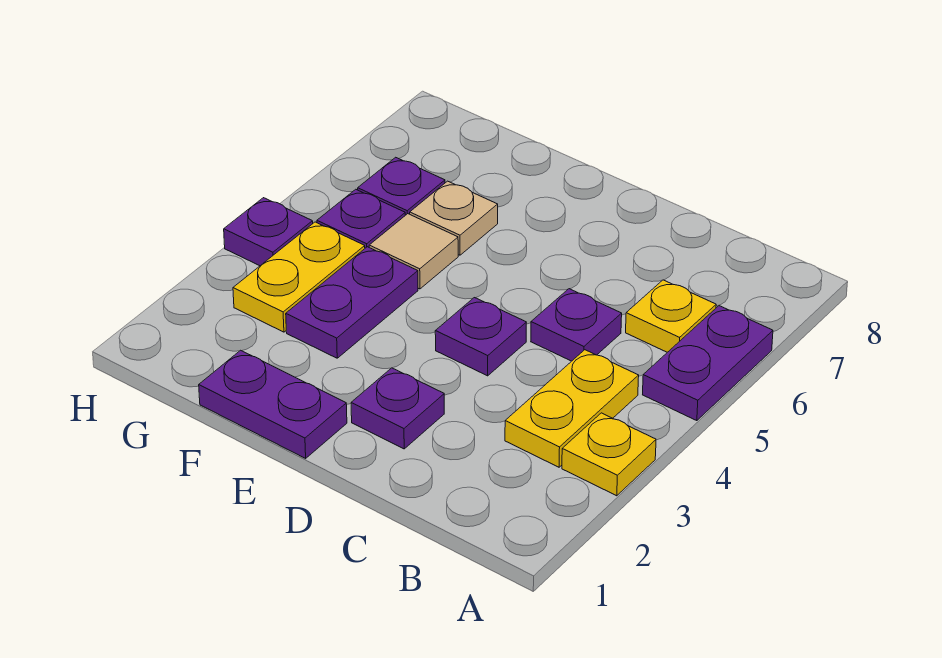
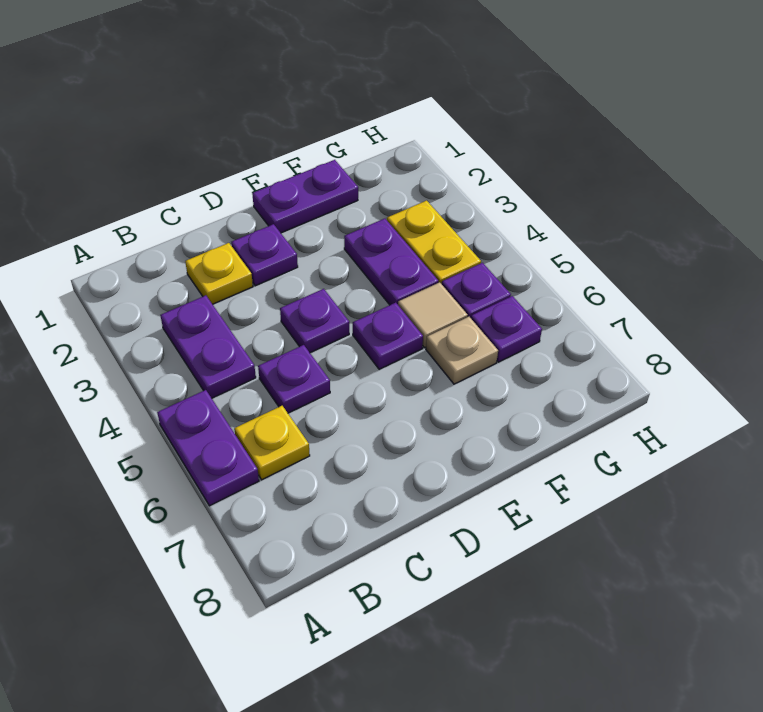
yellow plate A3 level 1 -> yellow plate C2 level 1
yellow plate B3:B4 level 1 -> purple plate B3:B4 level 1
purple plate H4 level 1 -> purple plate E5 level 1

